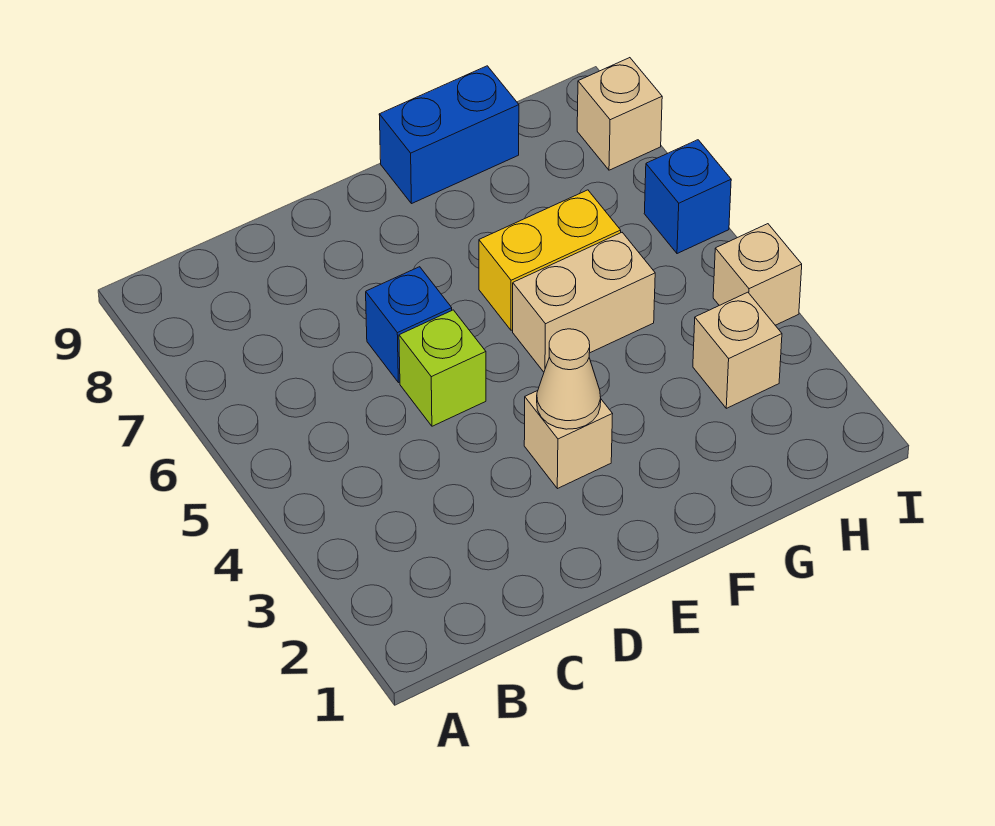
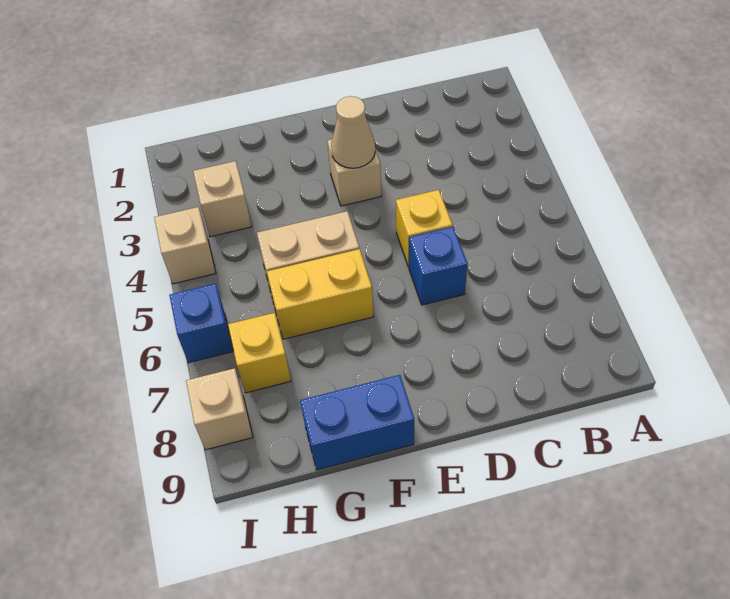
lime brick D5 level 1 -> yellow brick D5 level 1
none -> yellow brick H7 level 1

